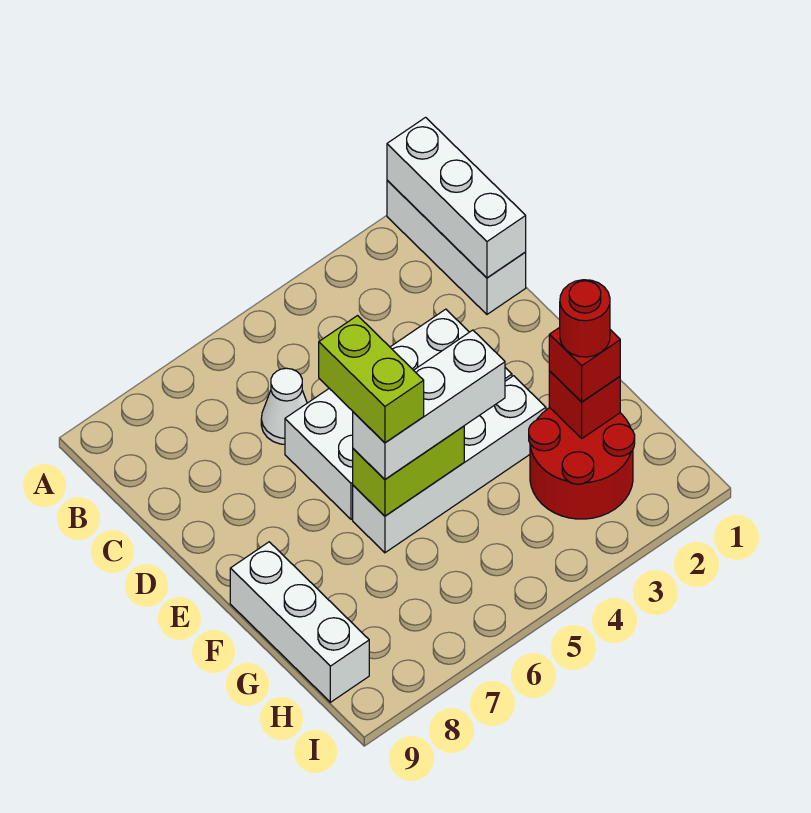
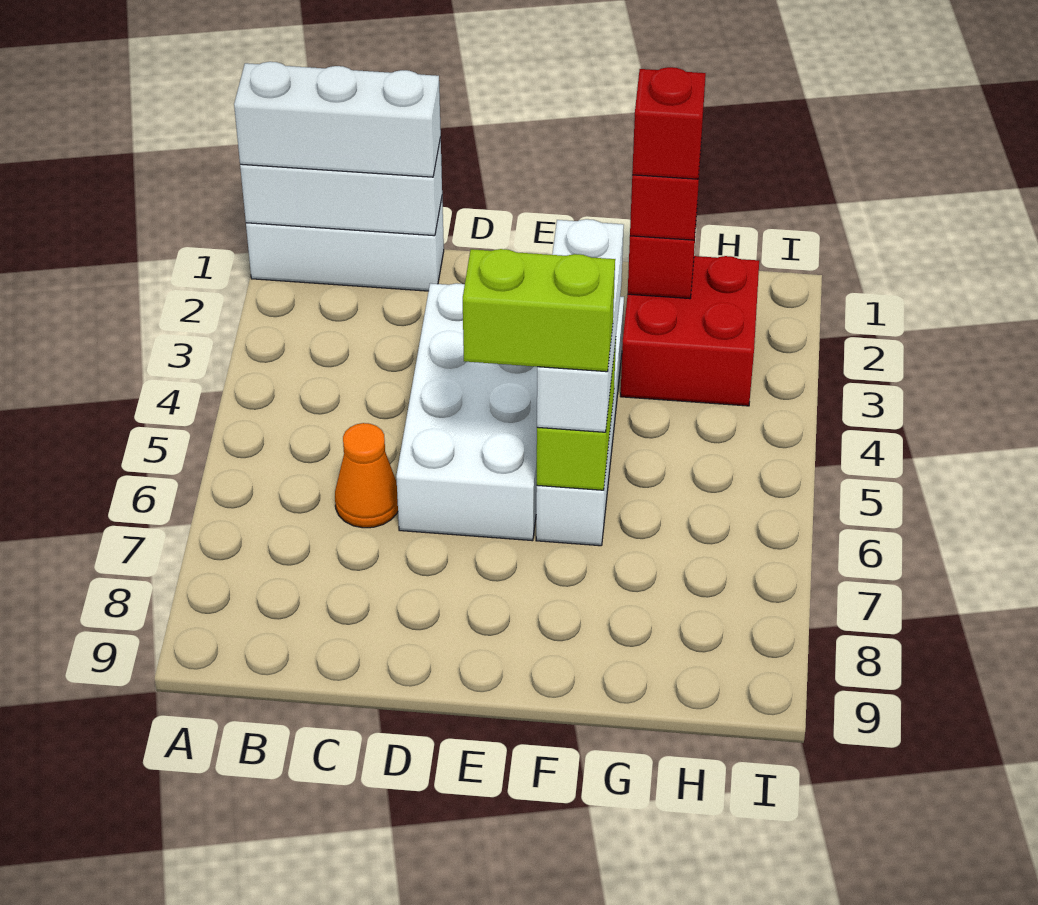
white cone C6 level 1 -> orange cone C6 level 1
white brick F9:H9 level 1 -> white brick A1:C1 level 3
red round brick G2:H3 level 1 -> red brick G2:H3 level 1
red round brick G2 level 4 -> red brick G2 level 4

